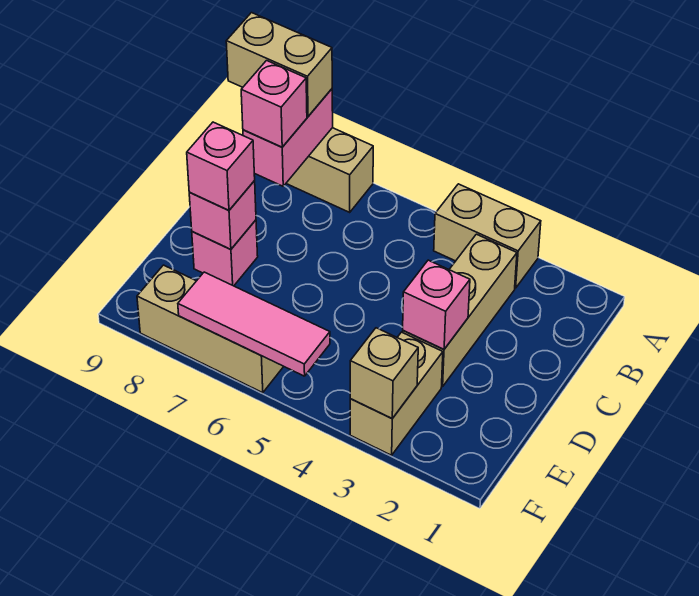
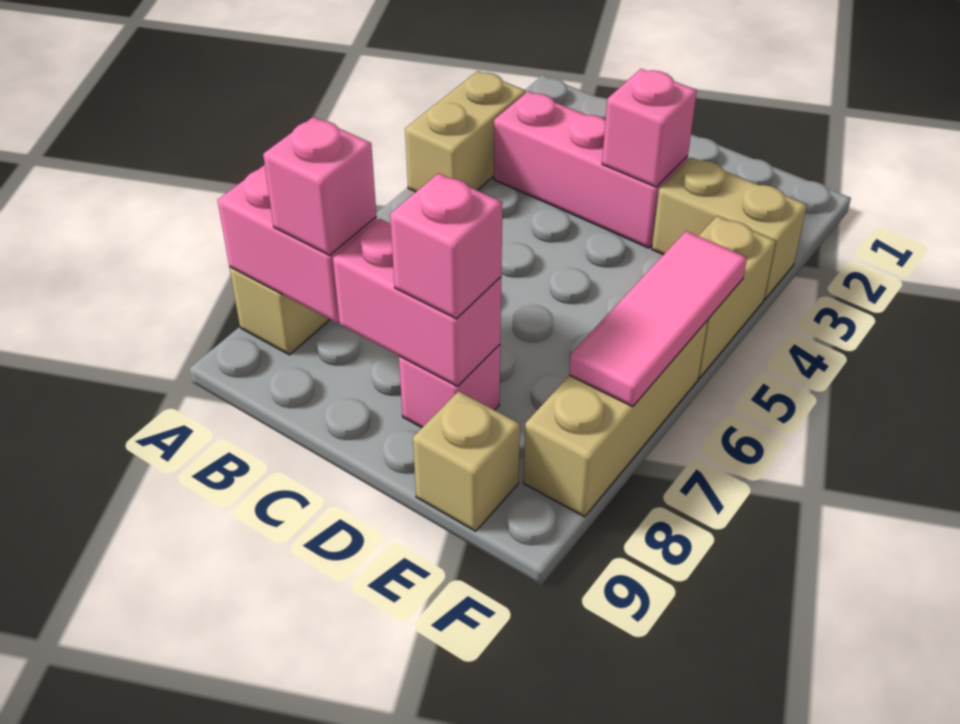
tan brick A8:A9 level 3 -> tan brick F4:F5 level 1
tan brick B3:D3 level 1 -> pink brick B3:D3 level 1
pink brick D8 level 2 -> pink brick C8:D8 level 2
tan brick F3 level 2 -> tan brick E9 level 1

